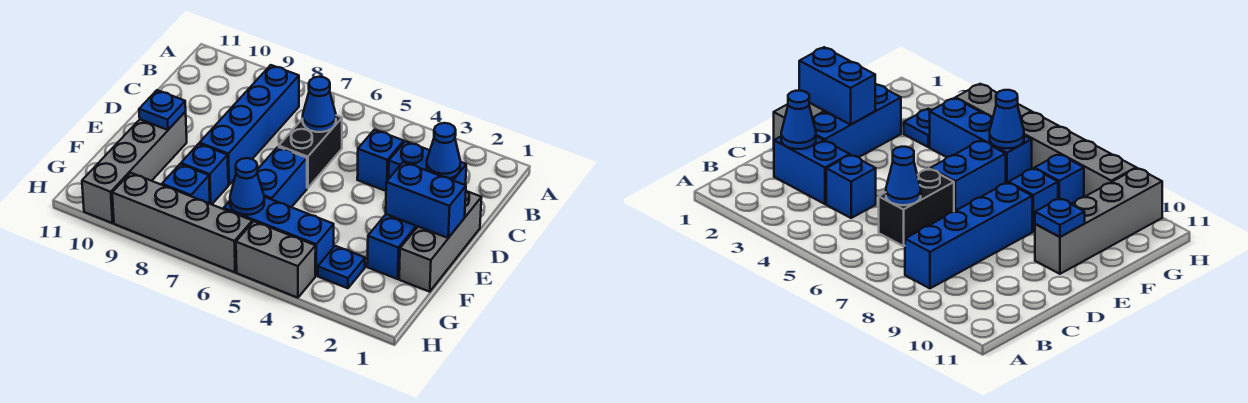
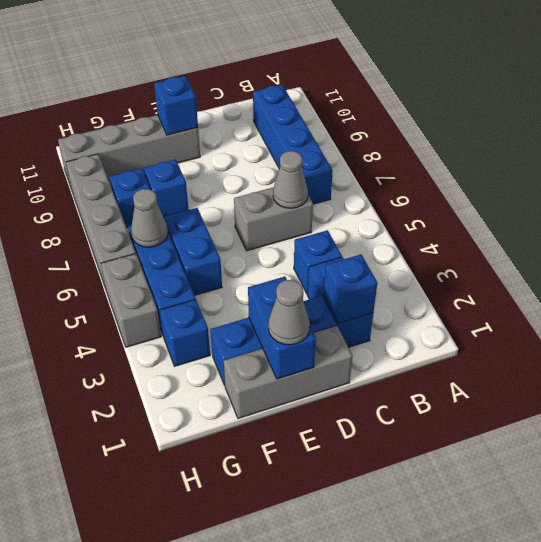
blue brick B8:E8 level 1 -> blue brick B7:B10 level 1
blue cone C2 level 2 -> blue brick C2 level 2
black brick C6:D6 level 1 -> grey brick C6:D6 level 1
blue cone C6 level 2 -> grey cone C6 level 2
none -> grey cone E1 level 3
blue brick E6:F6 level 1 -> blue brick F5:F6 level 1
blue plate E10 level 2 -> blue brick E10 level 2
blue plate G3 level 1 -> blue brick G3 level 1
blue cone G6 level 2 -> grey cone G6 level 2

